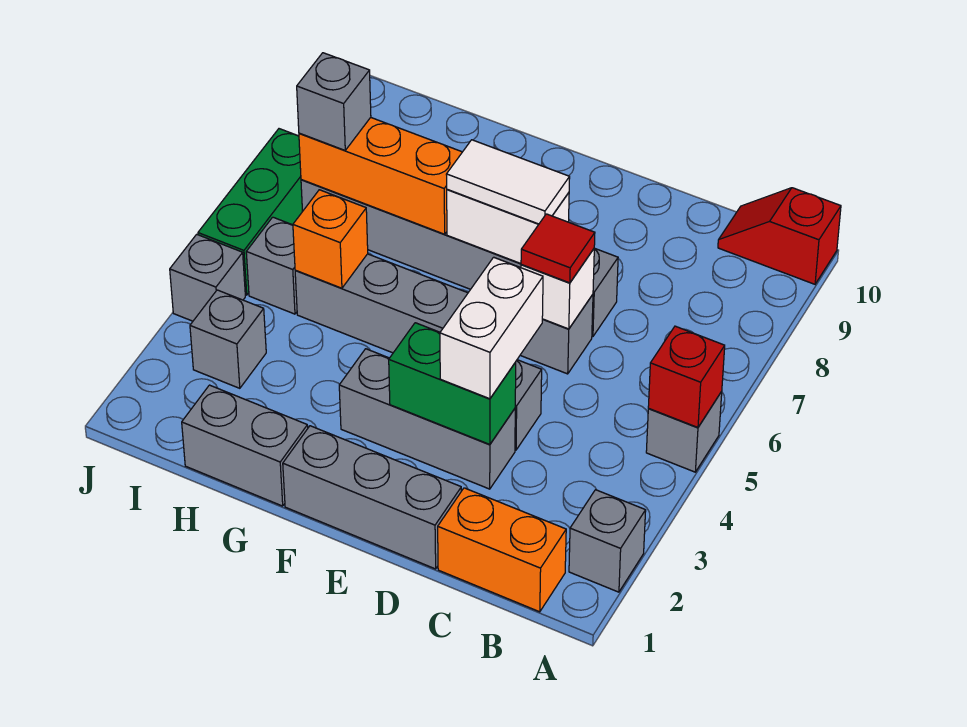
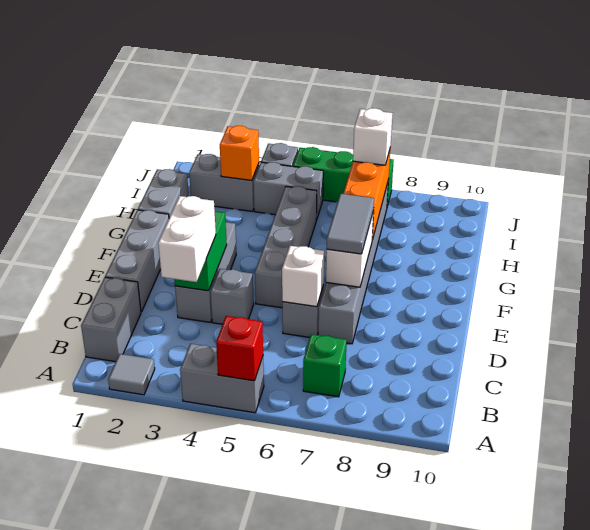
grey brick A2 level 1 -> grey tile A2 level 1
grey brick A5 level 1 -> grey brick A4:A5 level 1
red slope A10:B10 level 1 top A -> none
orange brick B1:C1 level 1 -> grey brick B1:C1 level 1
none -> green brick B7 level 1
white brick D3:D4 level 3 -> white brick C3:D3 level 3
red tile D6 level 3 -> none
white tile E7:F7 level 3 -> grey tile E7:F7 level 3
orange brick H5 level 2 -> orange brick I3 level 2
grey brick I3 level 1 -> grey brick I2:I3 level 1
grey brick I5 level 1 -> grey brick I4:I5 level 1
grey brick I7 level 3 -> white brick I7 level 3

